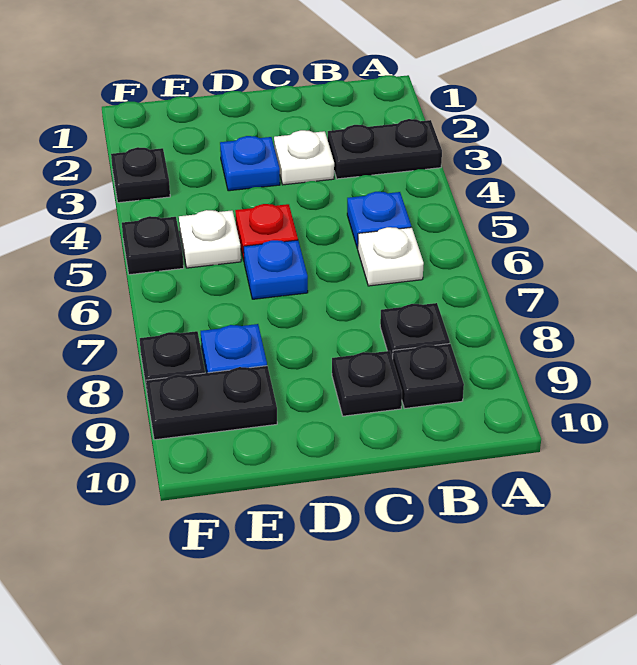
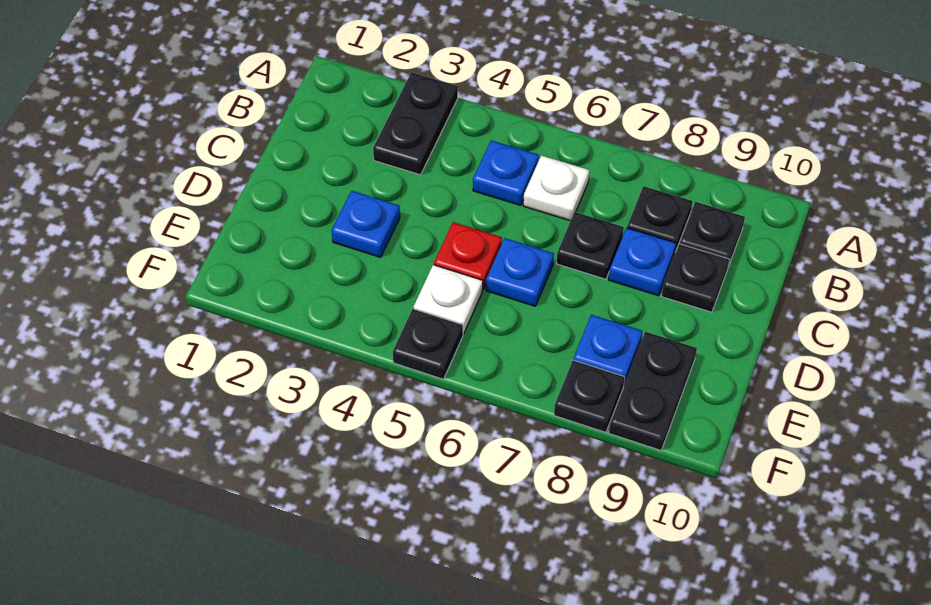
white plate C3 level 1 -> none
none -> blue plate C8 level 1
black plate F3 level 1 -> black plate C7 level 1

